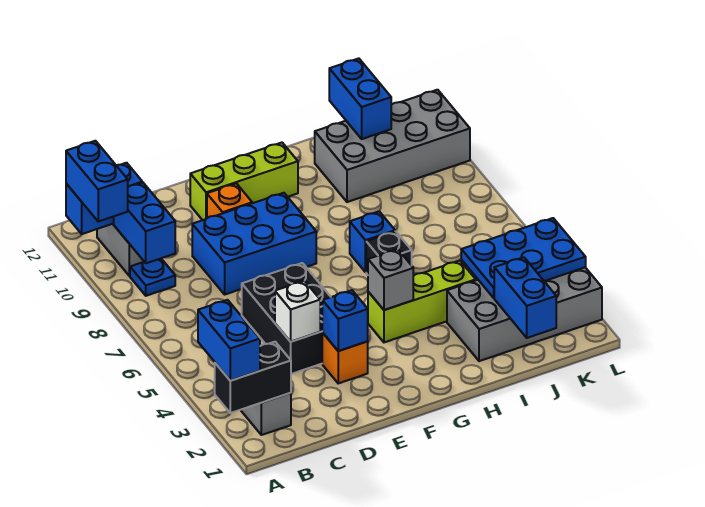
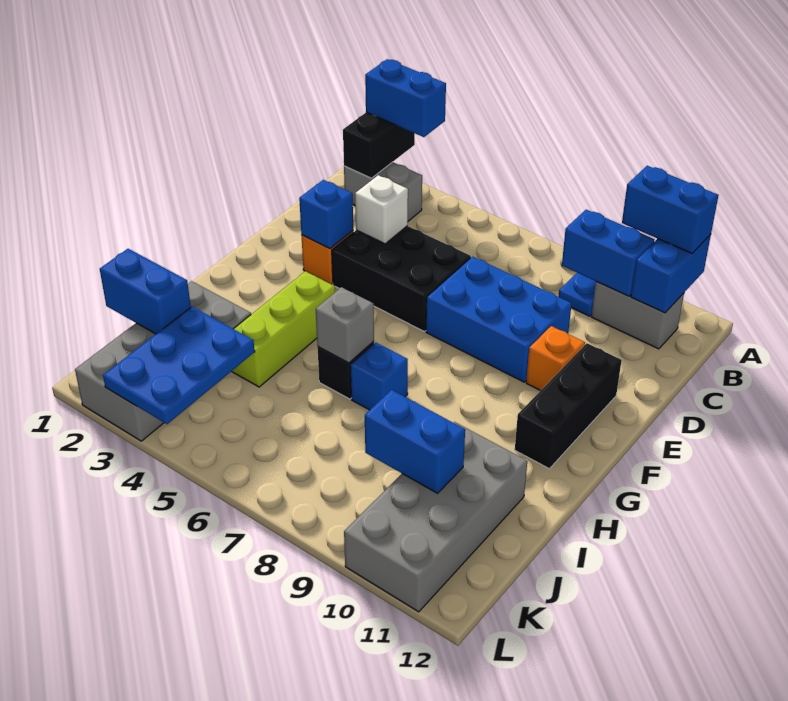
blue brick D8:F9 level 1 -> blue brick D7:E9 level 1
lime brick E11:G11 level 1 -> black brick E11:G11 level 1
grey brick G4 level 2 -> grey brick H6 level 2
blue brick J11:J12 level 2 -> blue brick J9:J10 level 2

